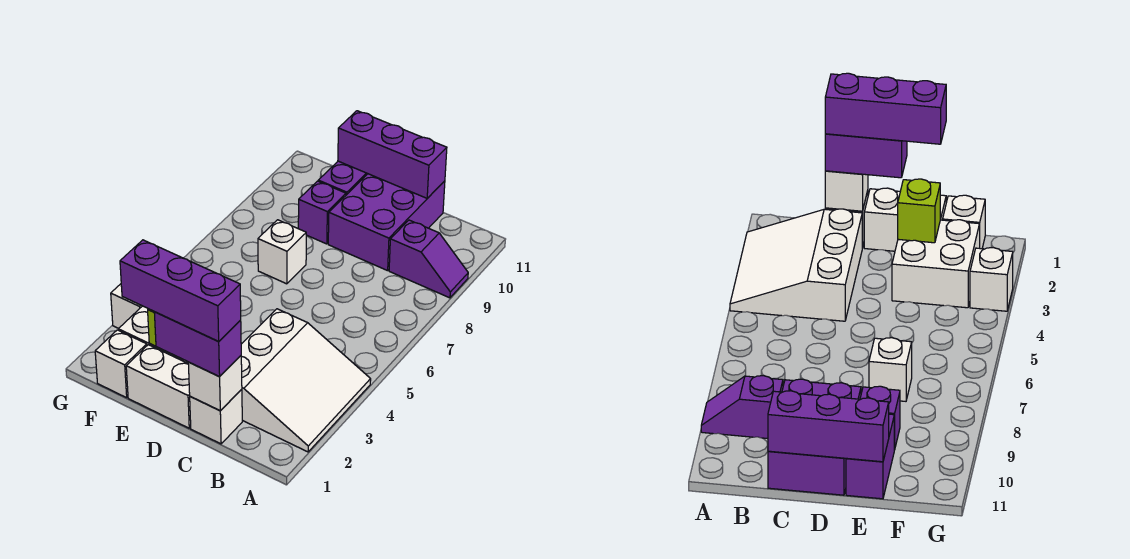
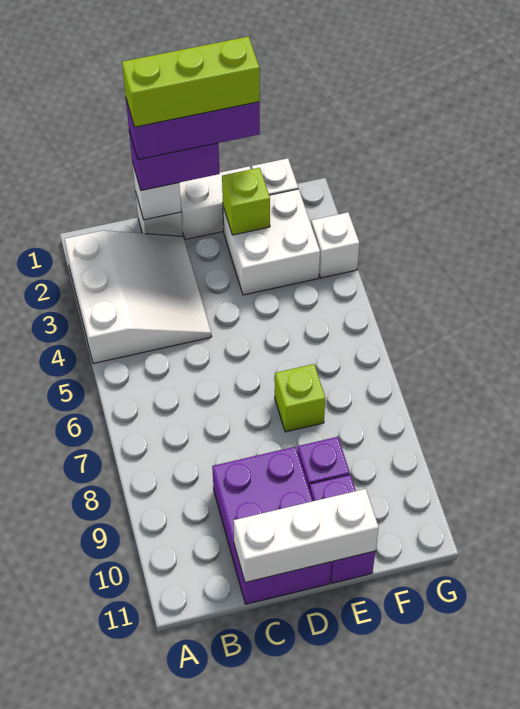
white slope A2:C4 level 1 top C -> white slope A2:C4 level 1 top A
purple slope A9:B9 level 1 top B -> none
none -> lime brick C1:E1 level 5
purple brick C11:E11 level 2 -> white brick C11:E11 level 2
white brick E7 level 1 -> lime brick E7 level 1

